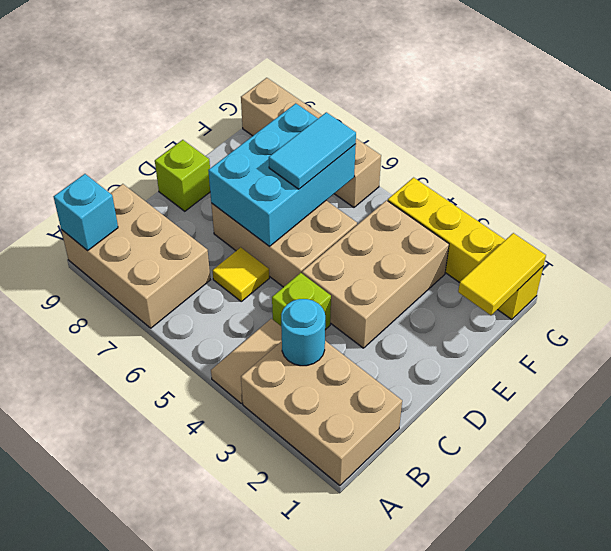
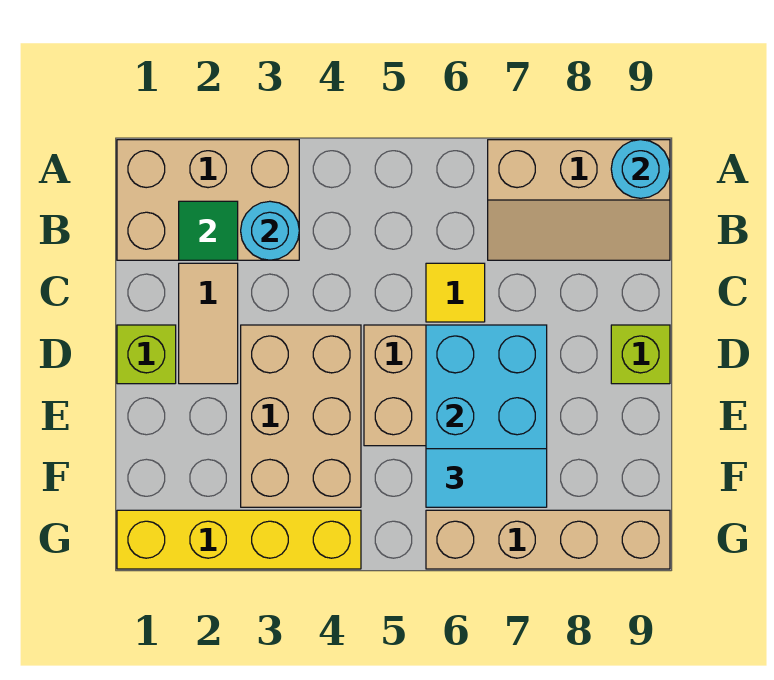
tan tile A4:B4 level 1 -> tan tile C2:D2 level 1
tan brick A7:B9 level 1 -> tan slope A7:B9 level 1 top A
cyan brick A9 level 2 -> cyan round brick A9 level 2
none -> green tile B2 level 2
lime brick C4 level 1 -> lime brick D1 level 1
cyan tile E6:F6 level 3 -> cyan tile F6:F7 level 3
yellow tile F1:G1 level 2 -> none

